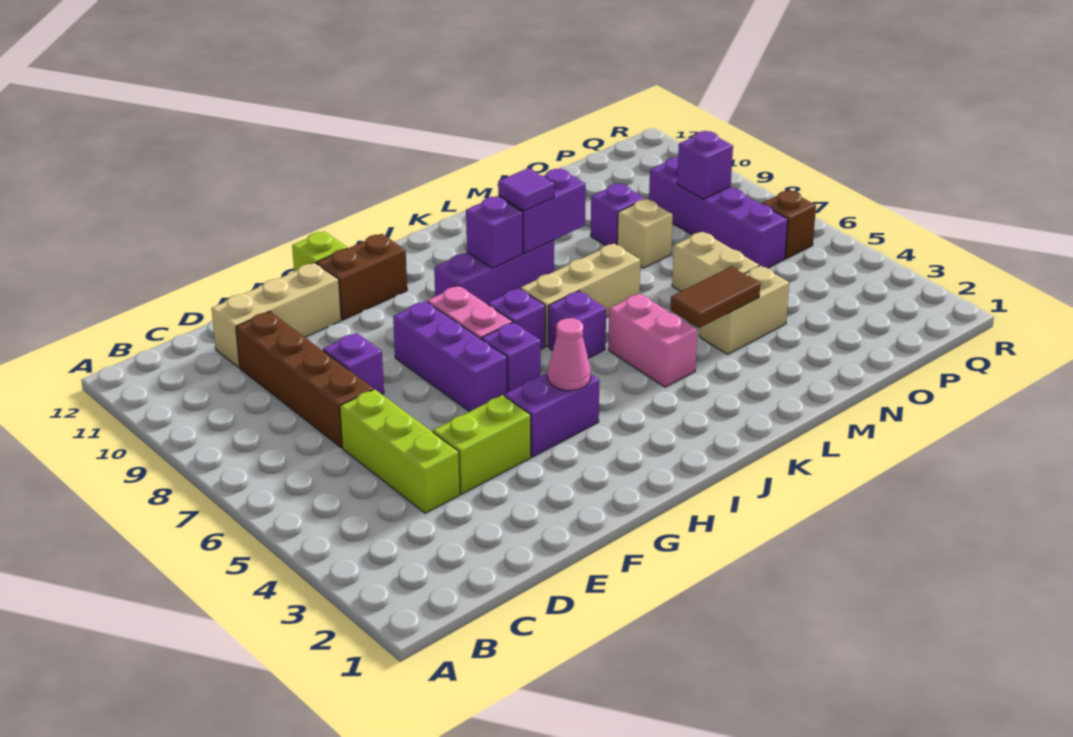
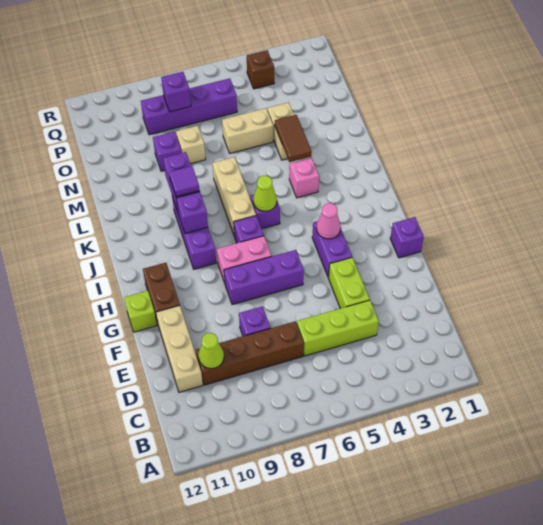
none -> lime cone D10 level 2
purple brick H6 level 1 -> purple brick G1 level 1
none -> lime cone J6 level 2
pink brick K4:K5 level 1 -> pink brick K4 level 1
brown brick Q6 level 1 -> brown brick Q4 level 1

